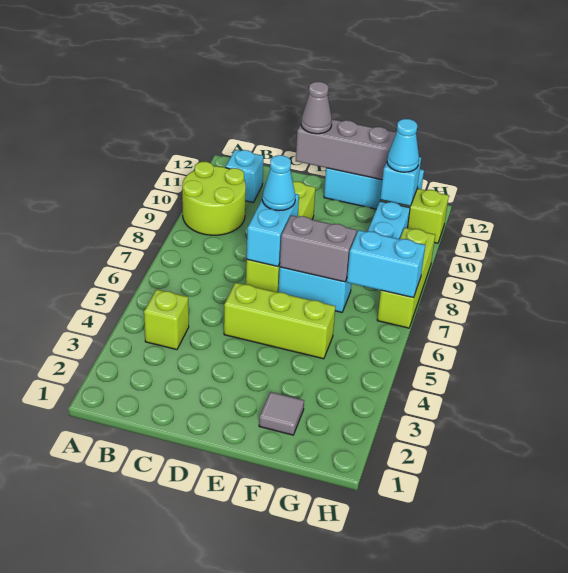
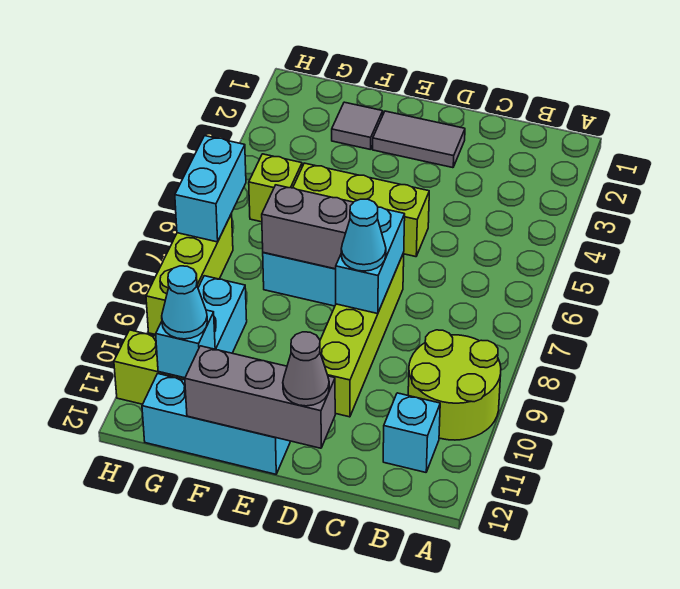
lime brick B4 level 1 -> lime brick G5 level 1
none -> grey tile D2:E2 level 1
cyan brick G7:H7 level 2 -> cyan brick H6:H7 level 2

